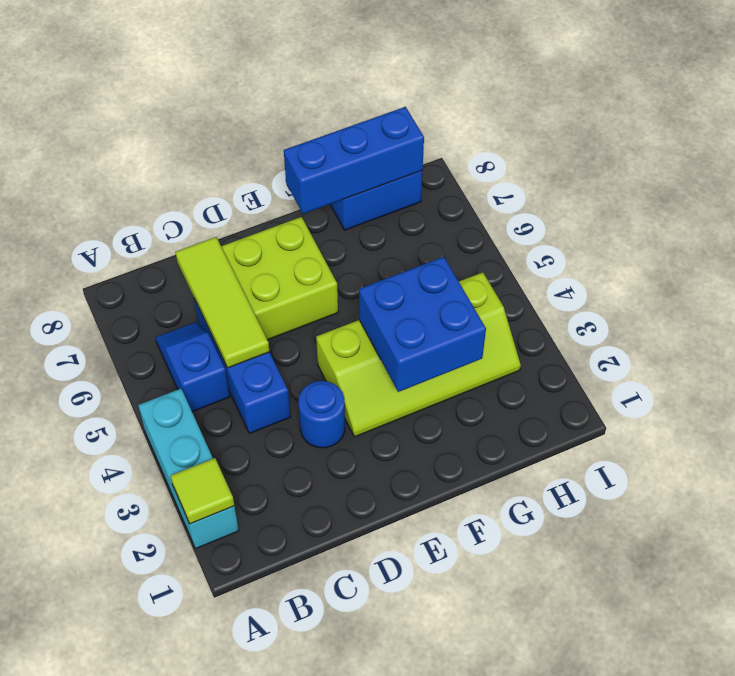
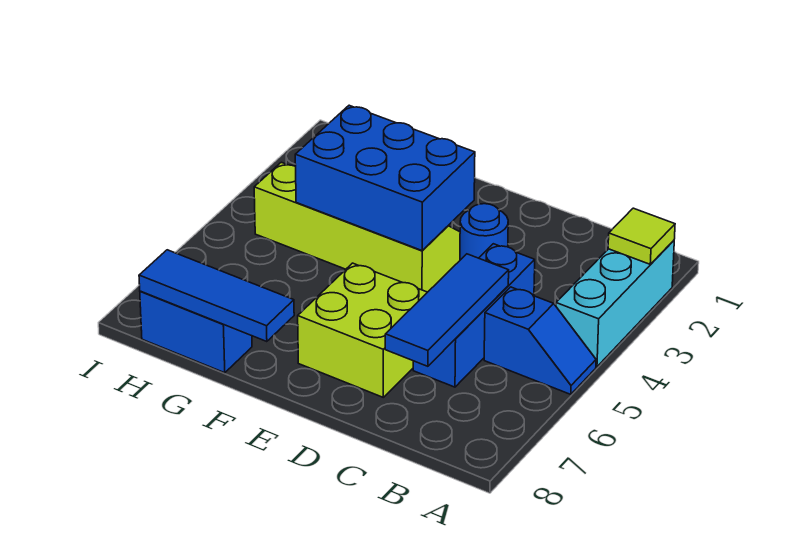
blue slope B5:B6 level 1 top 5 -> blue slope A5:B5 level 1 top B
lime tile C5:C7 level 2 -> blue tile C5:C7 level 2
blue brick F3:G4 level 2 -> blue brick E3:G4 level 2
blue brick F8:H8 level 2 -> blue tile F8:H8 level 2

